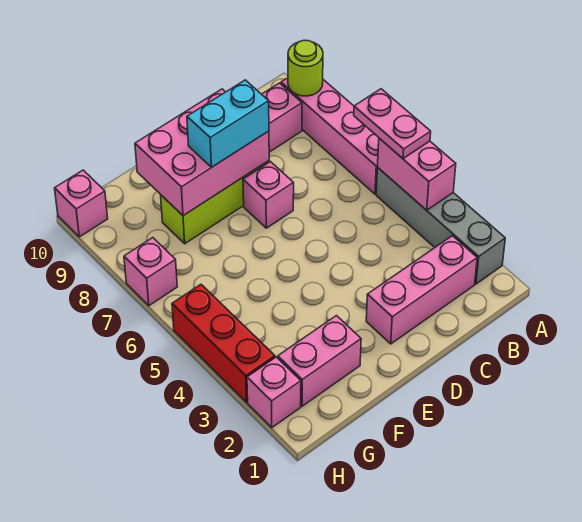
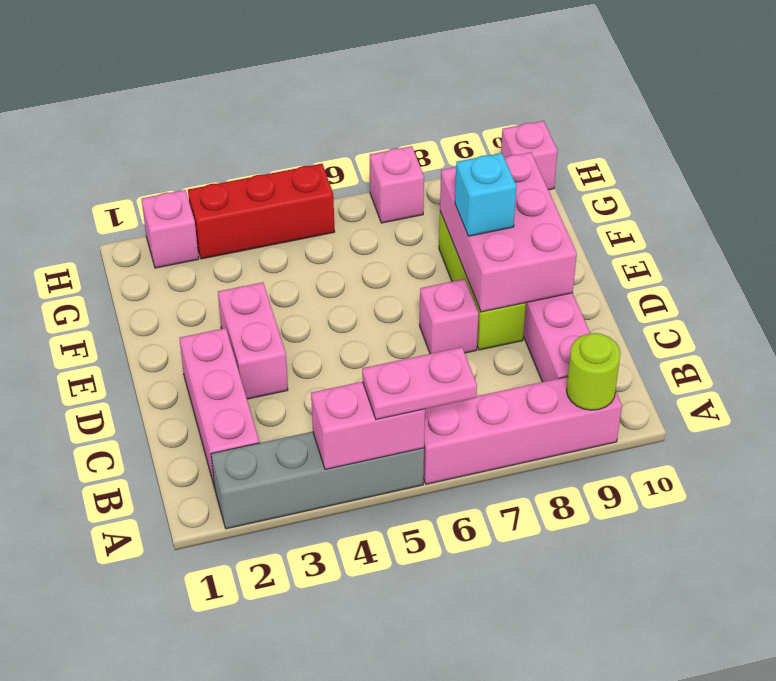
cyan brick D8:E8 level 3 -> cyan brick E8 level 3
pink brick F2:G2 level 1 -> pink brick D3:E3 level 1

